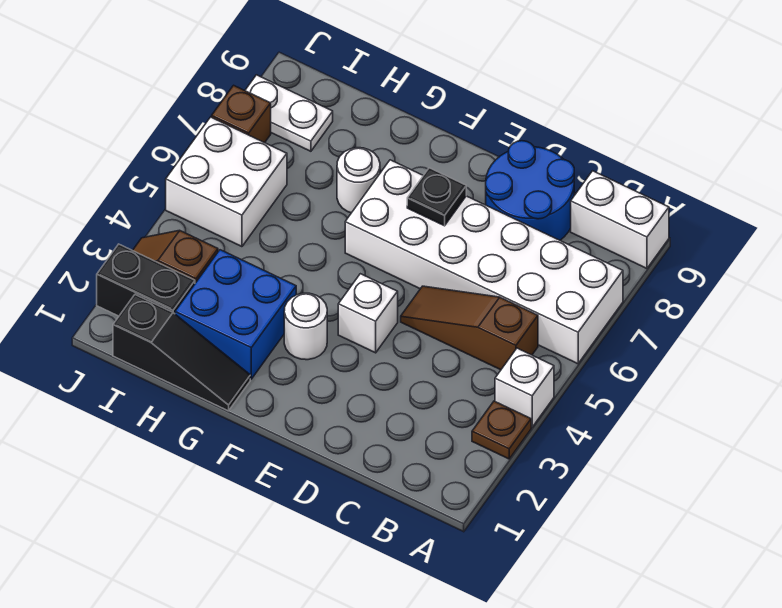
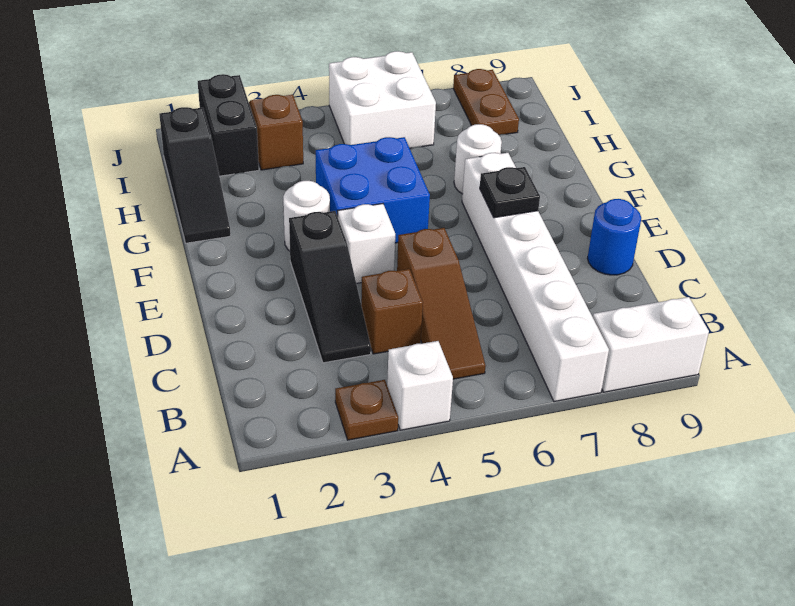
white brick A6:F7 level 1 -> white brick A7:F7 level 1
white brick A9:B9 level 1 -> white brick A8:A9 level 1
brown slope B5:D5 level 1 top B -> brown slope B5:D5 level 1 top D
none -> black slope C3:E3 level 1 top E
blue round brick C8:D9 level 1 -> blue round brick D9 level 1
blue brick G2:H3 level 1 -> blue brick F4:G5 level 1
white plate I8:J8 level 1 -> brown plate I8:J8 level 1
brown brick J7 level 1 -> brown brick C4 level 1

